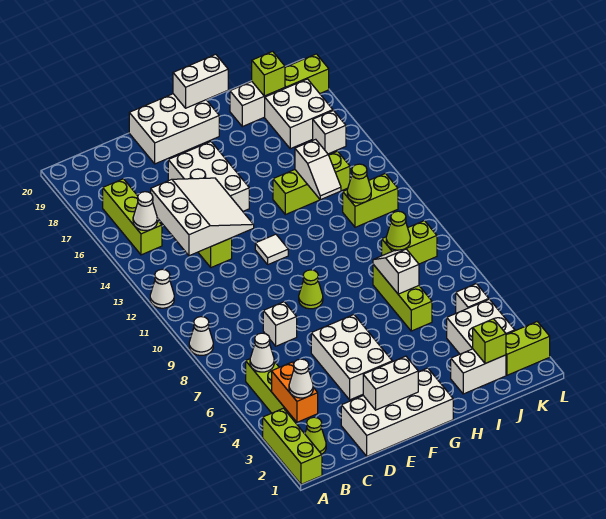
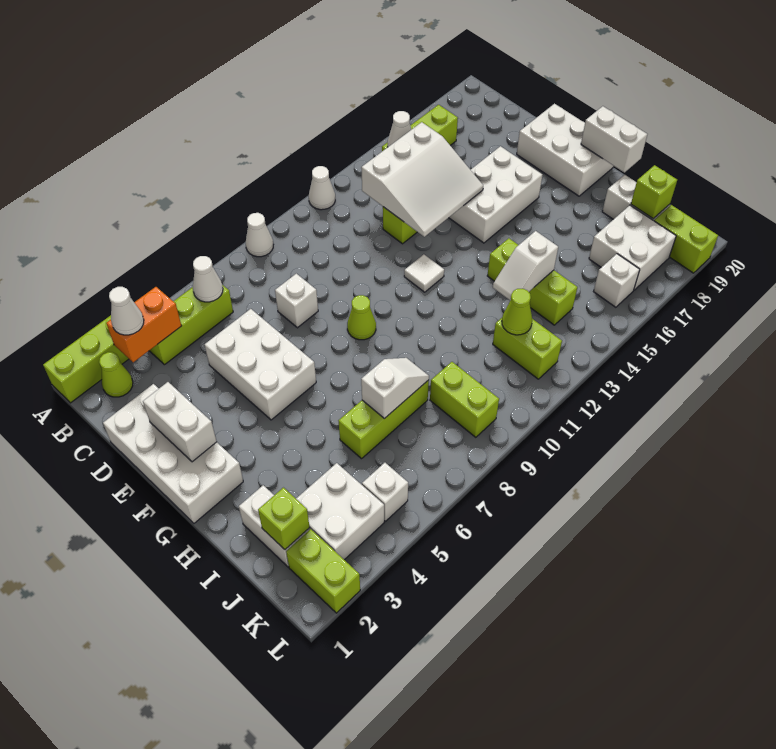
white brick E4:F6 level 1 -> white brick D5:F6 level 1
lime cone J9 level 2 -> none

